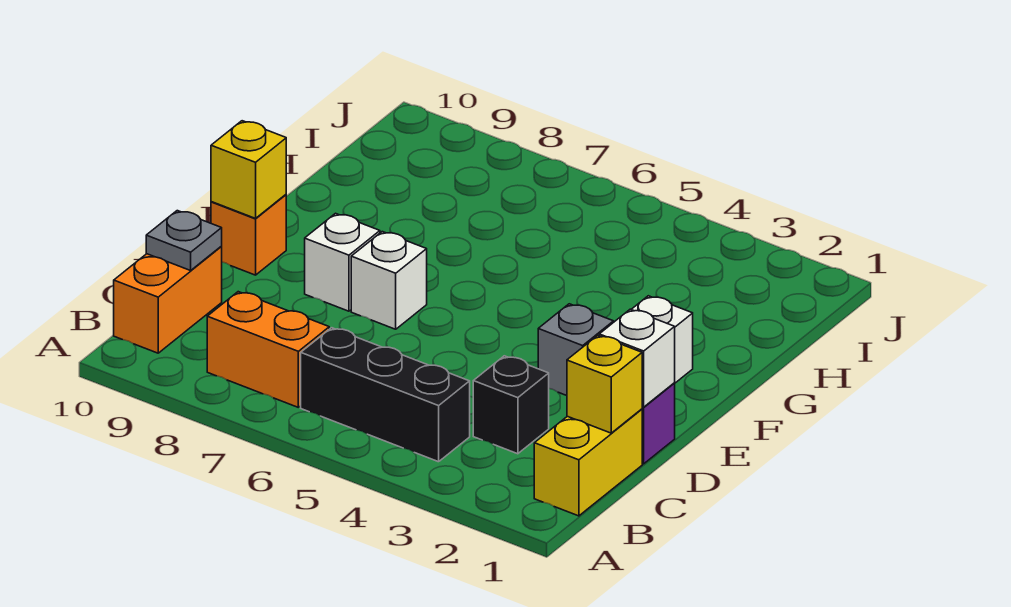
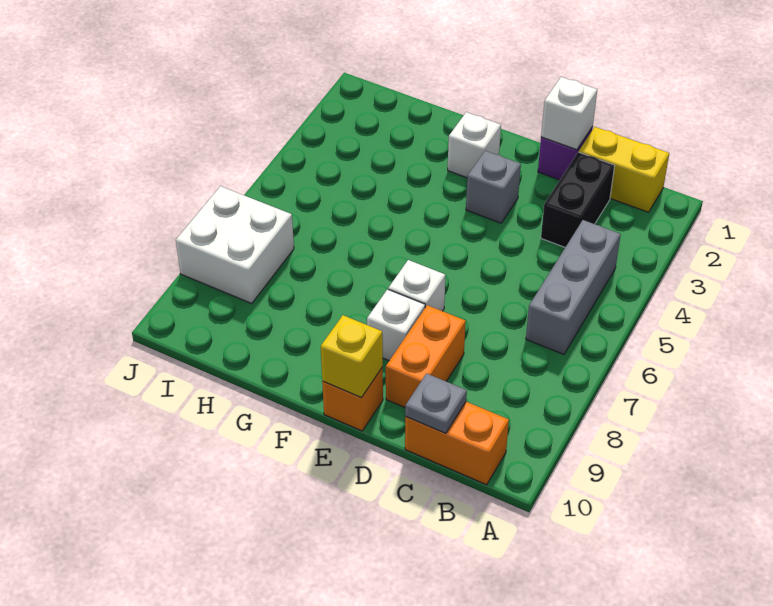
black brick B4:B6 level 1 -> grey brick B4:B6 level 1
orange brick B7:B8 level 1 -> orange brick D8:D9 level 1
yellow brick C1 level 2 -> none
black brick C3 level 1 -> black brick C2:C3 level 1
none -> white brick I7:J8 level 1

